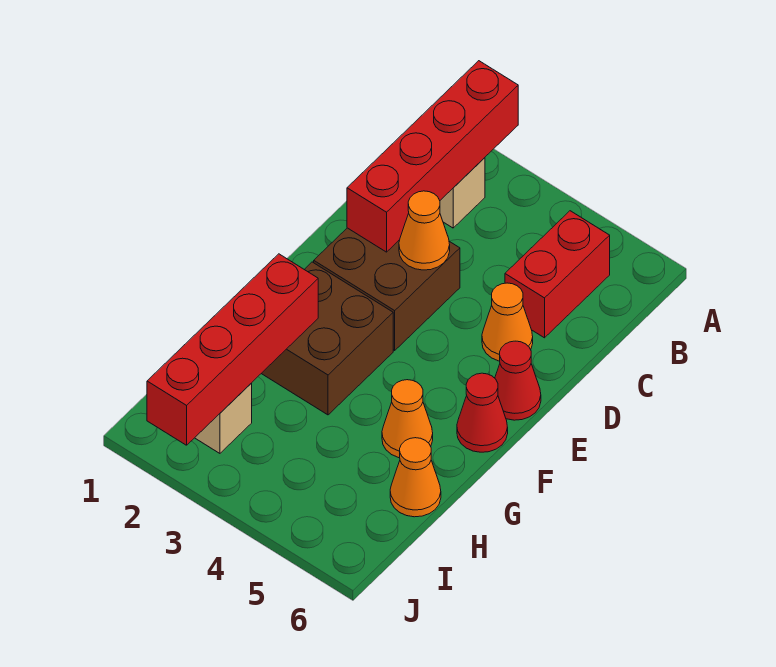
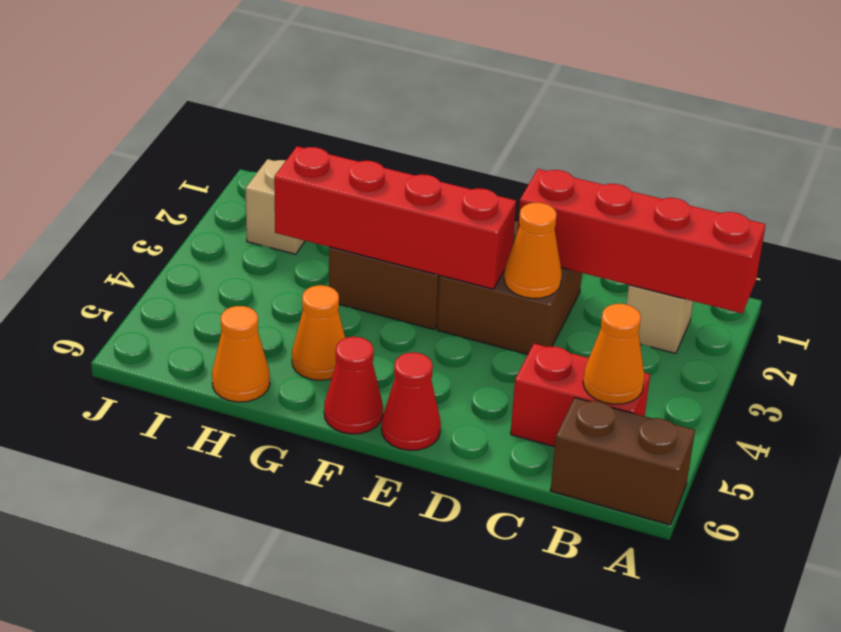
none -> brown brick A6:B6 level 1
orange cone D5 level 1 -> orange cone B5 level 2
red brick G2:J2 level 2 -> red brick E3:H3 level 2

